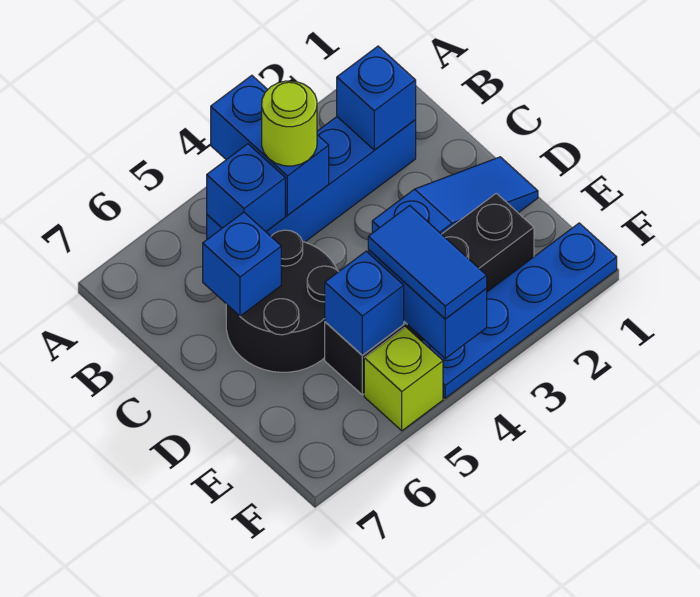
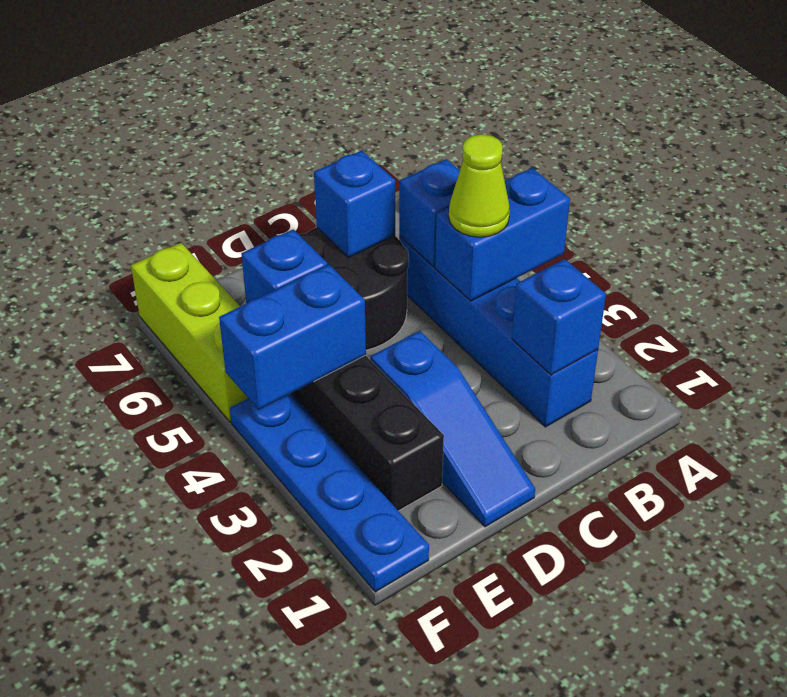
lime round brick B4 level 3 -> lime cone B4 level 3
blue tile E4:F4 level 3 -> none
lime brick F5 level 1 -> lime brick F5:F7 level 1

